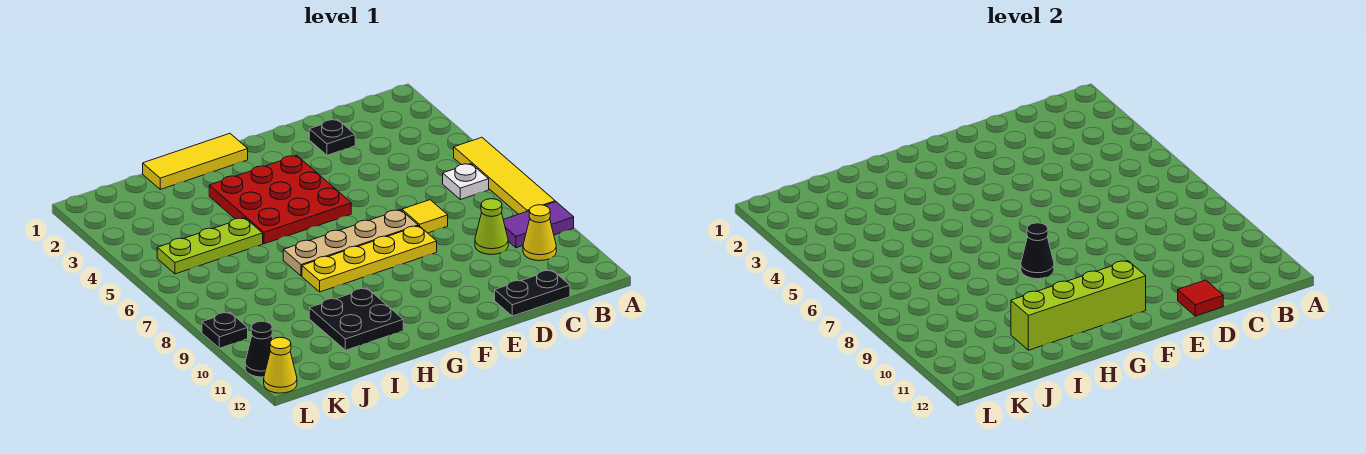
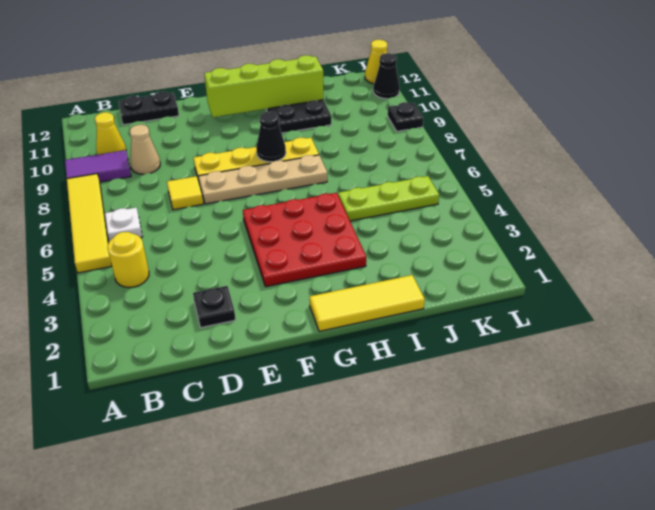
none -> yellow round brick B4 level 1
lime cone C9 level 1 -> tan cone C9 level 1
red tile D12 level 2 -> none

